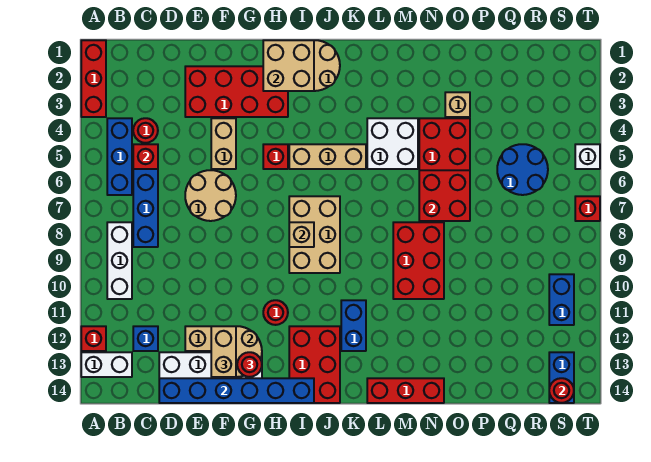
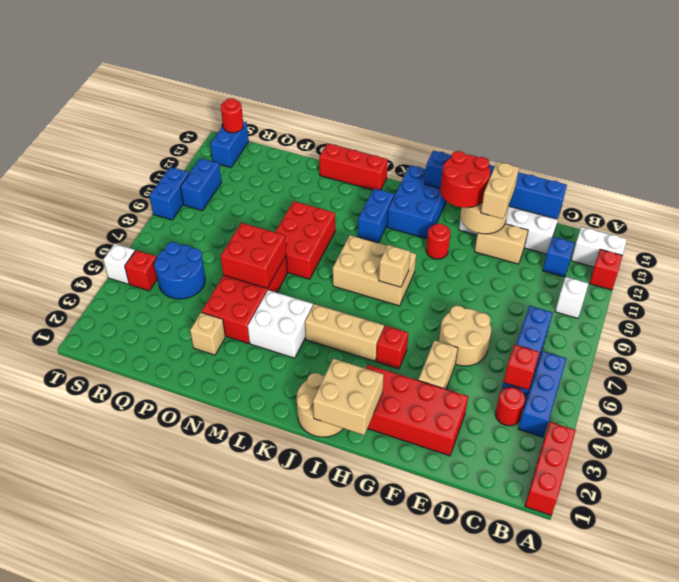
white brick B8:B10 level 1 -> white brick B10 level 1
red round brick G13 level 3 -> red round brick G12:H13 level 3
tan brick I7:J9 level 1 -> tan brick I8:K9 level 1
red brick I12:J14 level 1 -> blue brick I12:J14 level 1
red brick T7 level 1 -> red brick S5 level 1
none -> blue brick T9:T10 level 1

